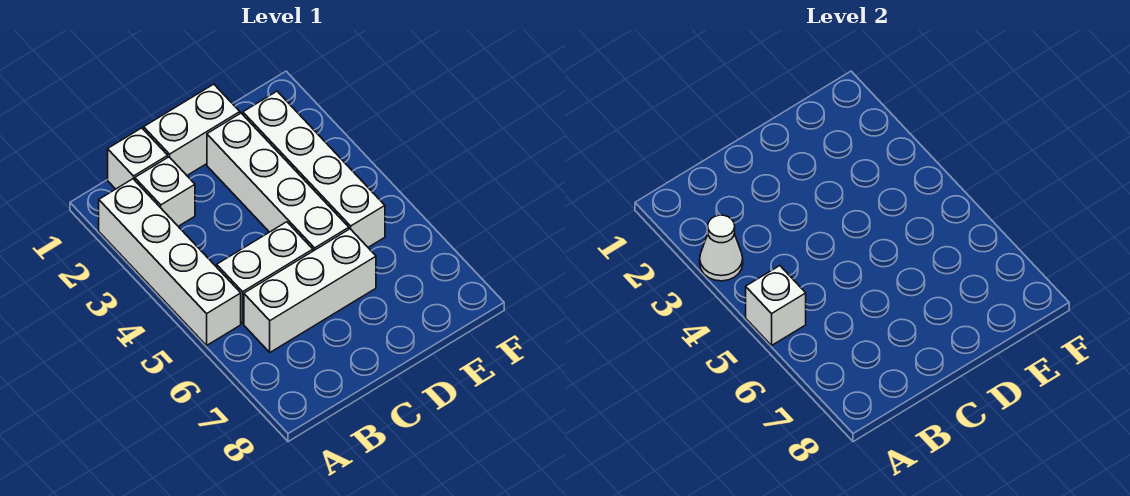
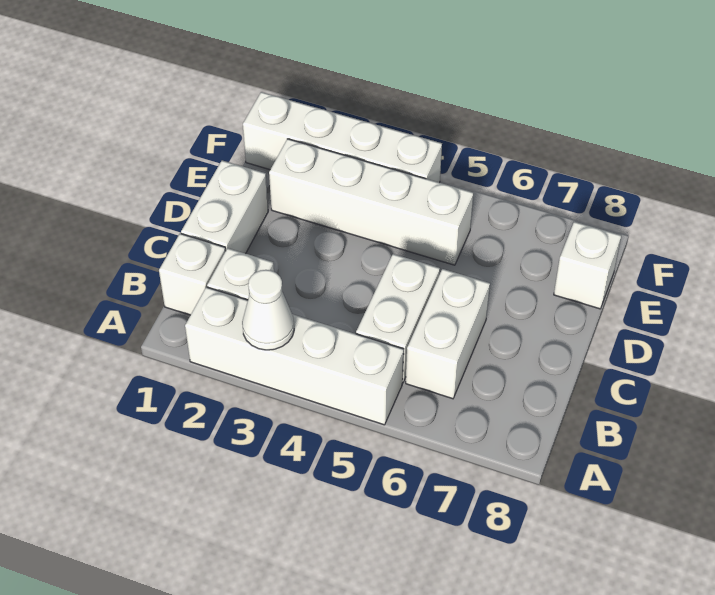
white brick A5 level 2 -> white brick E8 level 1
white brick B6:D6 level 1 -> white brick B6:C6 level 1
white brick D2:D5 level 1 -> white brick F1:F4 level 1

